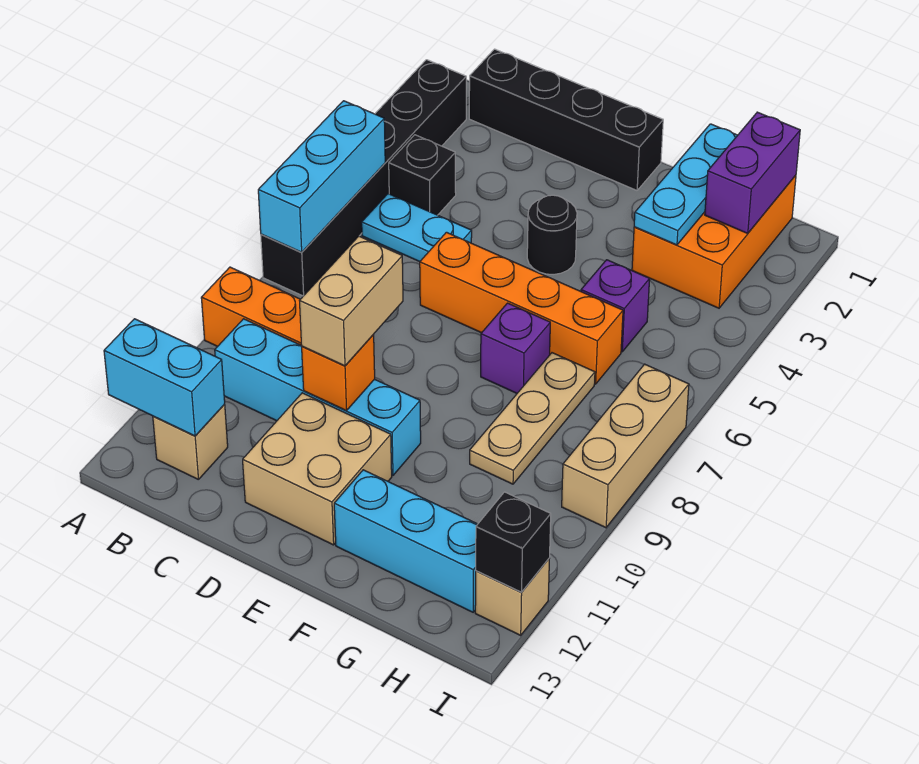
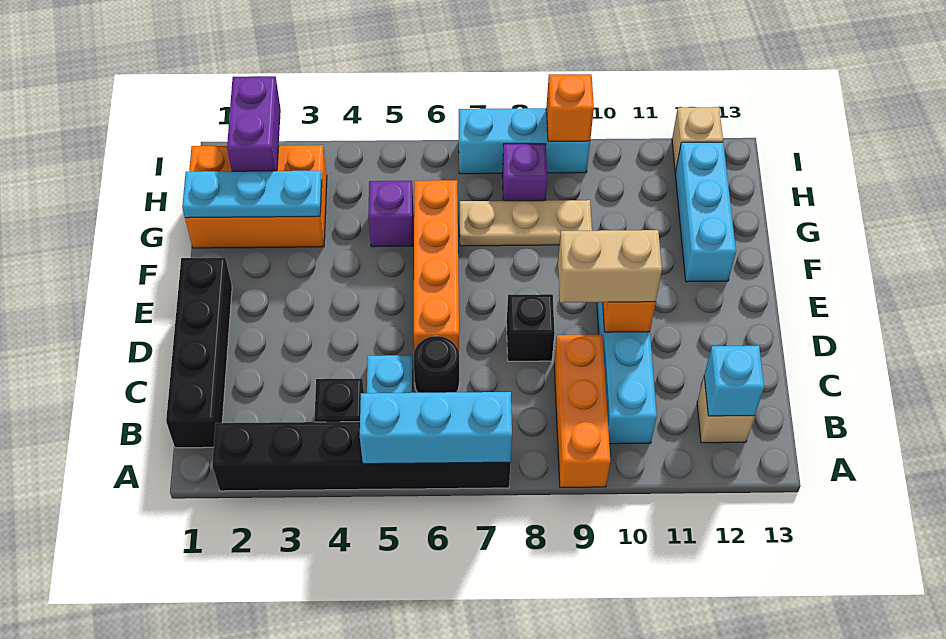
cyan brick A12:B12 level 2 -> cyan brick B12 level 2
tan brick D11:E12 level 1 -> none
black round brick E4 level 1 -> black round brick C6 level 1
purple brick F7 level 1 -> purple brick H8 level 1
purple brick H1:H2 level 2 -> purple brick H2:I2 level 2
tan brick I7:I9 level 1 -> cyan brick I7:I9 level 1
none -> orange brick I9 level 2
black brick I12 level 2 -> black brick D8 level 1

